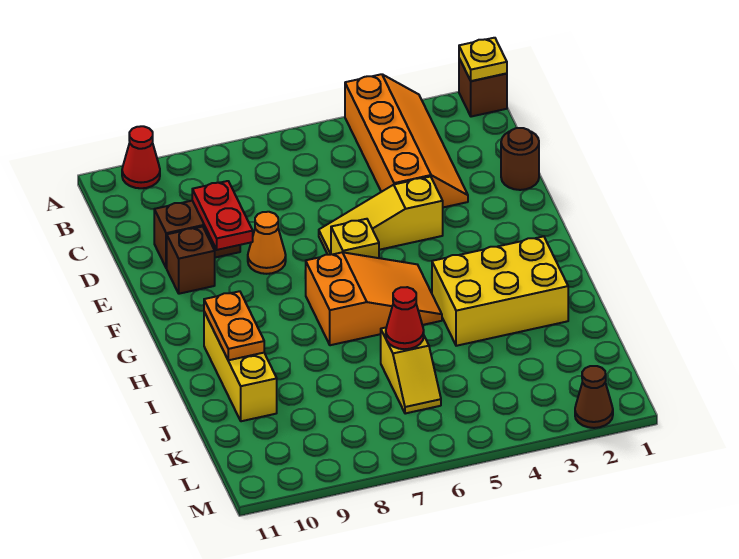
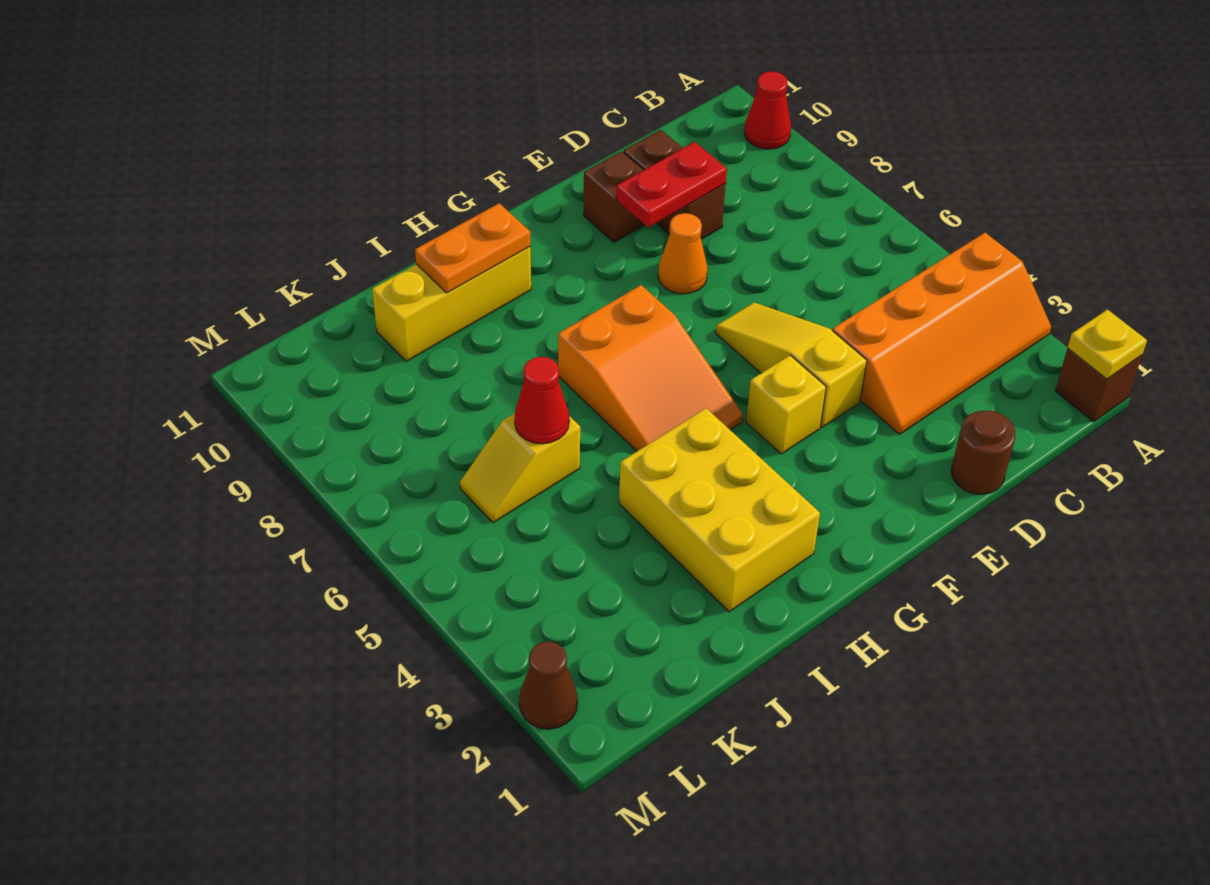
yellow brick F6 level 1 -> yellow brick F4 level 1

